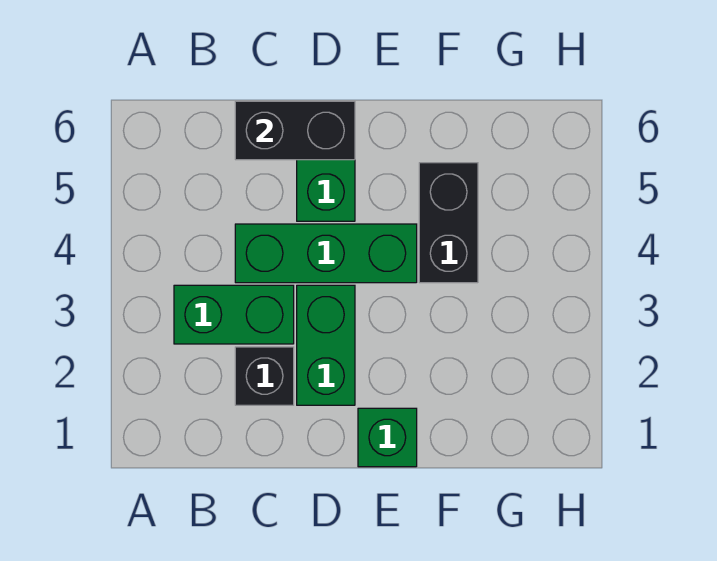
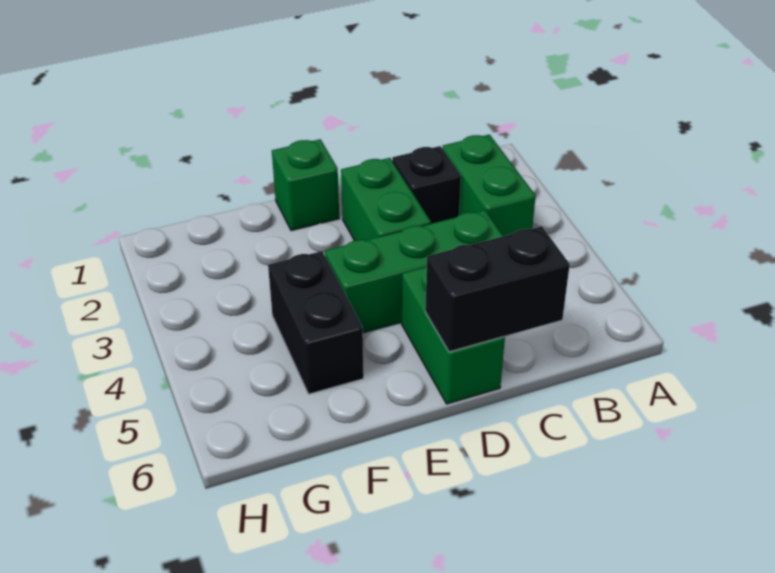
green brick B3:C3 level 1 -> green brick B2:B3 level 1

